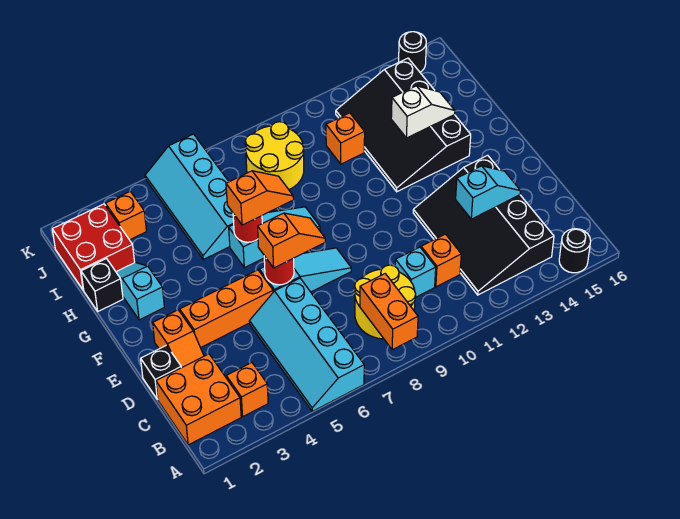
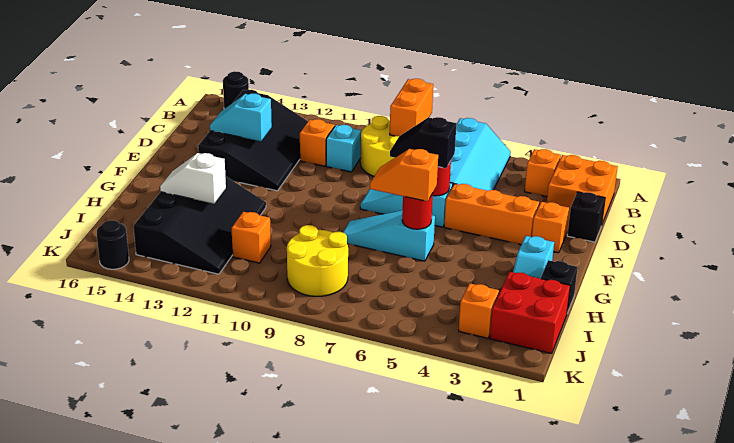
orange slope E6:E7 level 3 top 6 -> black slope E6:E7 level 3 top 6
cyan slope H5:K6 level 1 top 6 -> none

